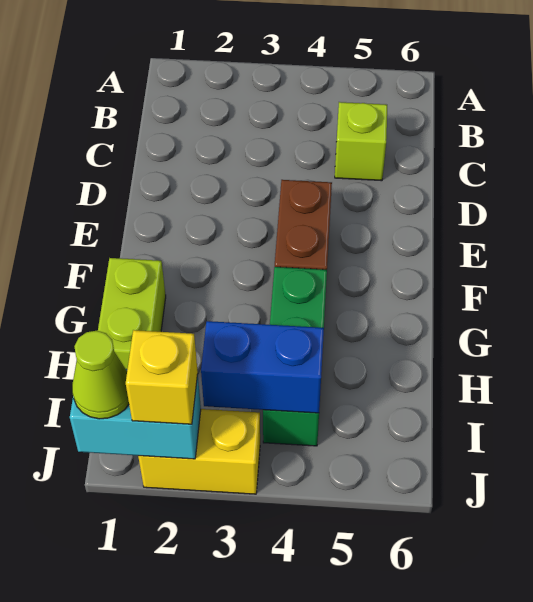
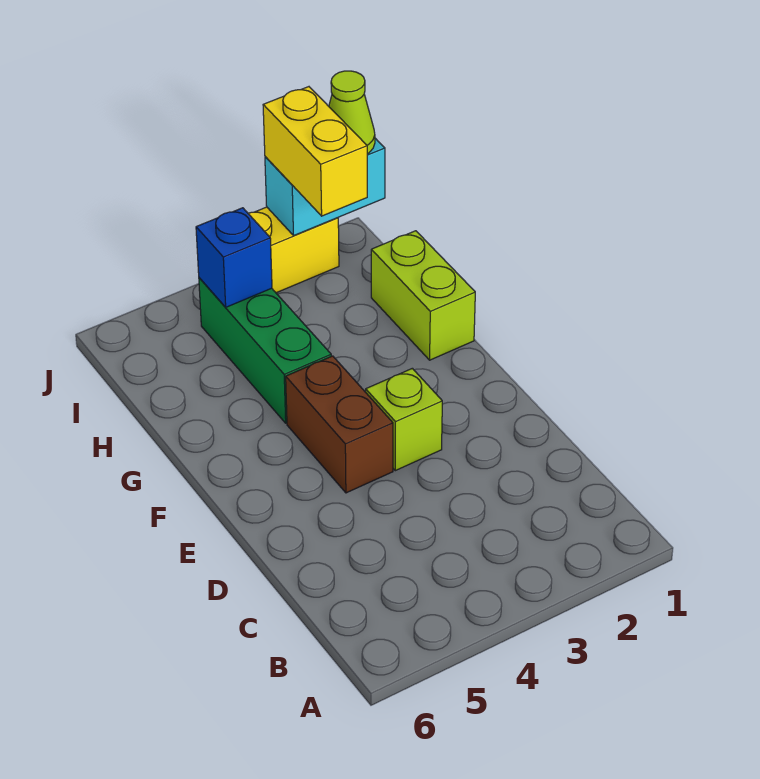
lime brick C5 level 1 -> lime brick E3 level 1
blue brick I3:I4 level 2 -> blue brick I4 level 2
yellow brick J2 level 3 -> yellow brick I2:J2 level 3

